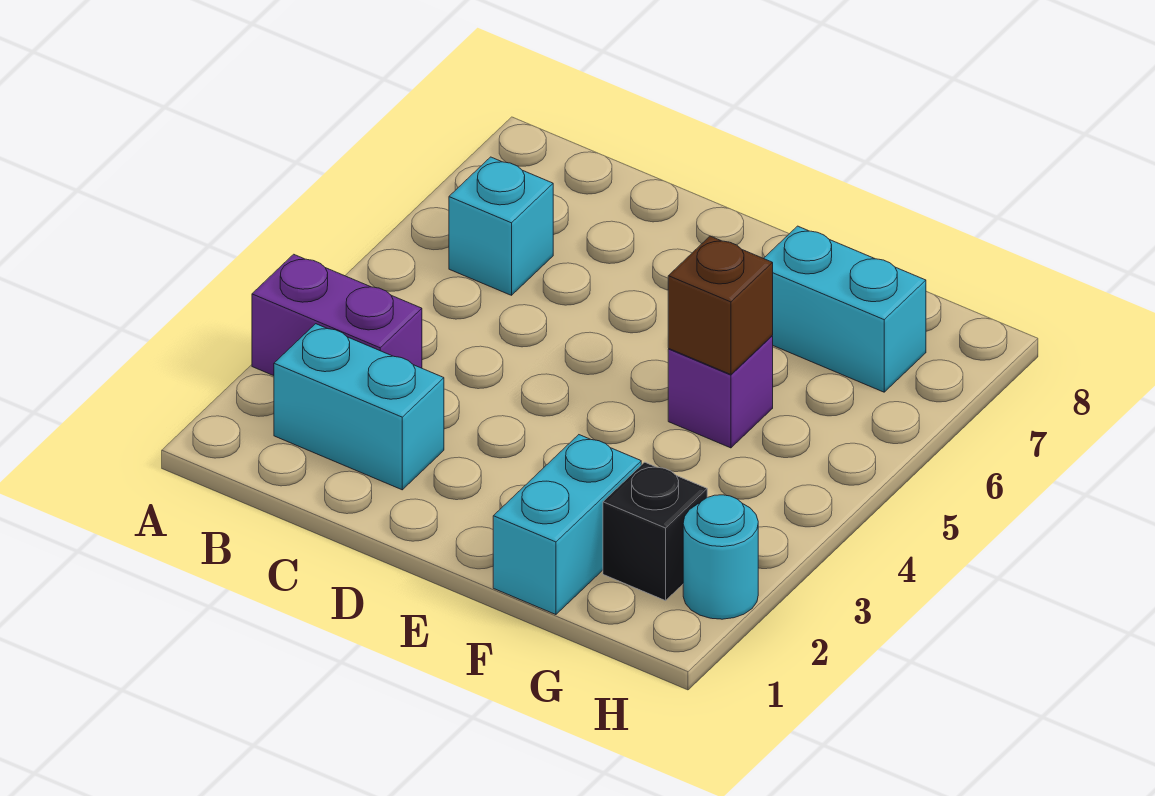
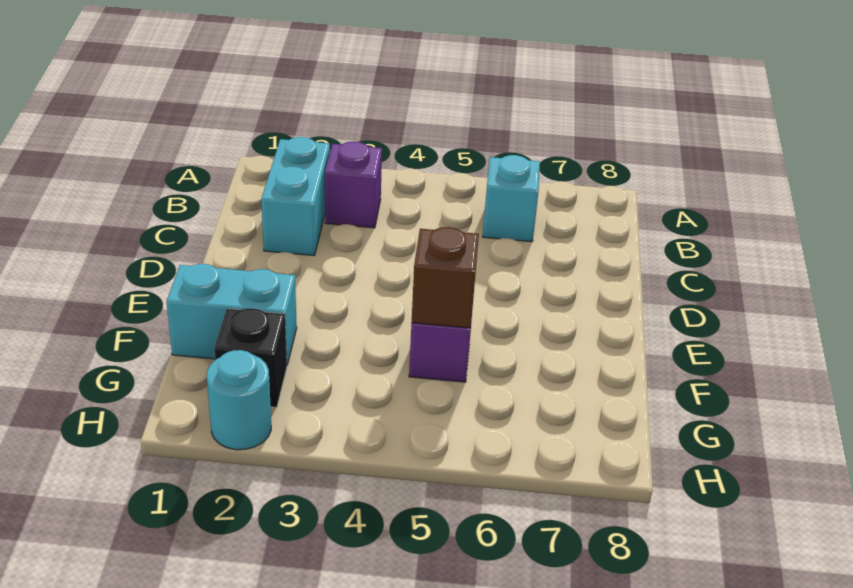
purple brick A3:B3 level 1 -> purple brick B3 level 1
cyan brick F7:G7 level 1 -> none

